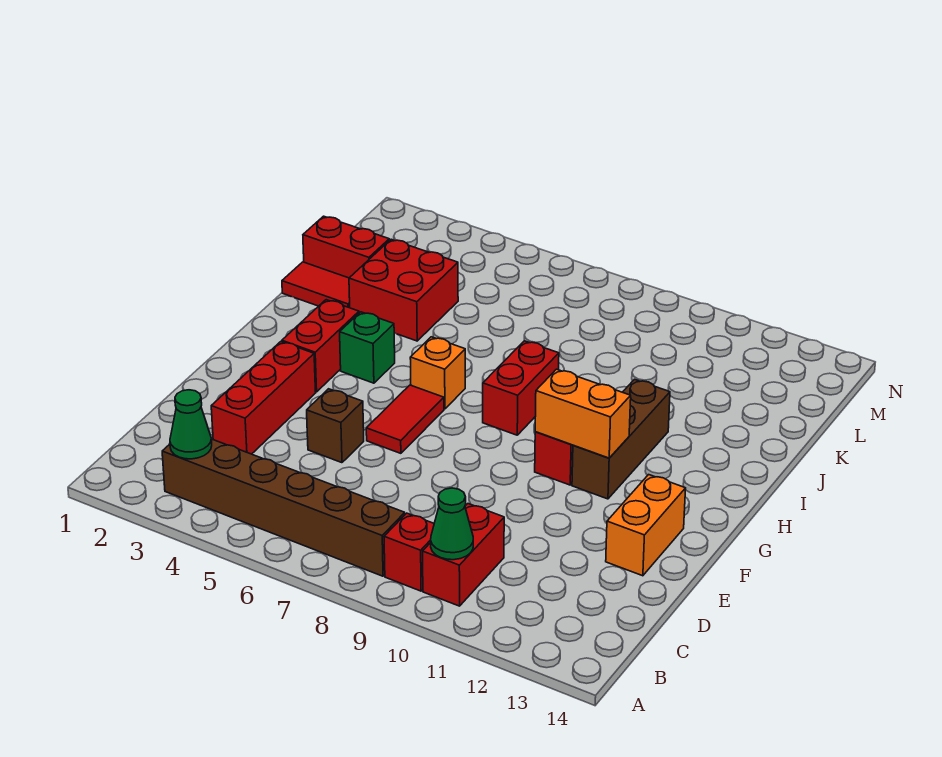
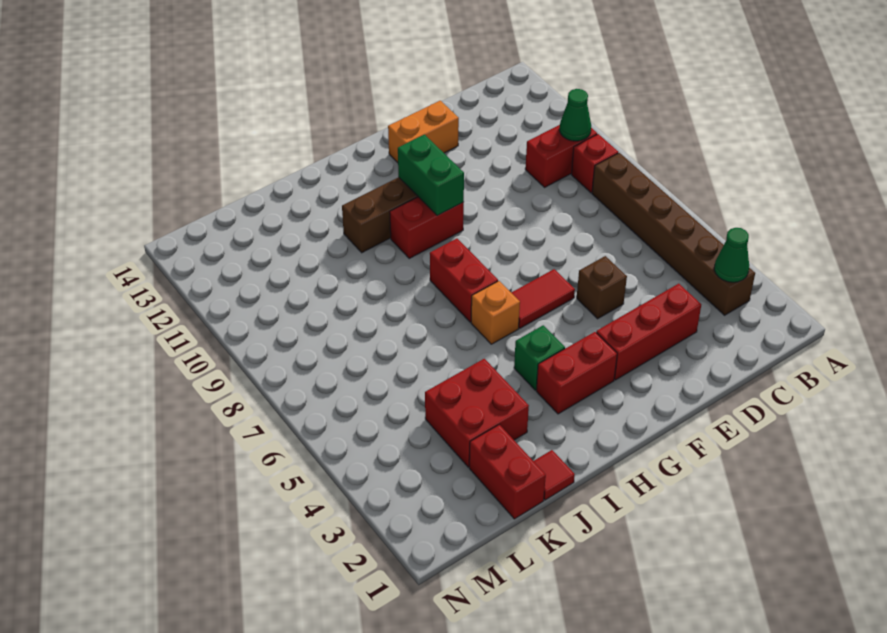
orange brick G10:G11 level 2 -> green brick G10:G11 level 2
red brick H8:I8 level 1 -> red brick H7:H8 level 1
red tile J1:J2 level 1 -> red tile J1 level 1

